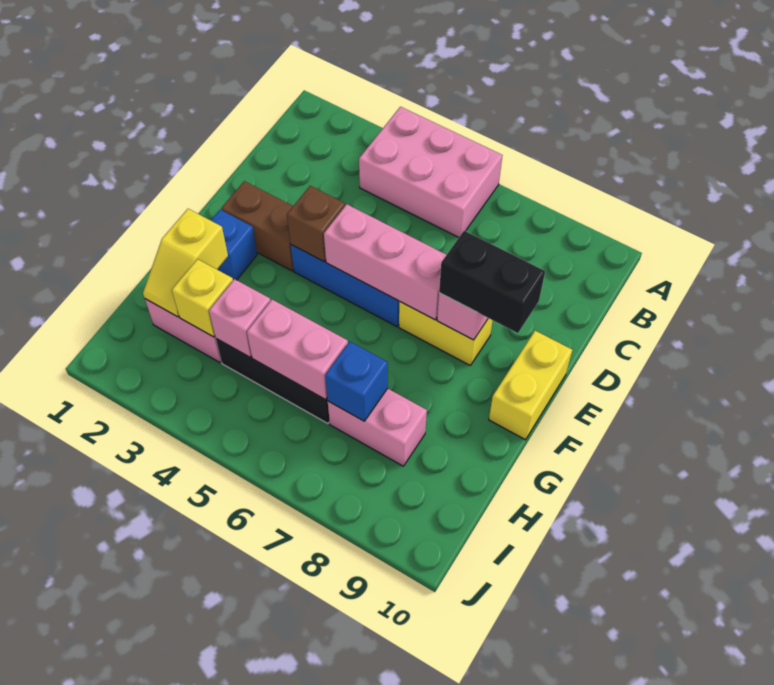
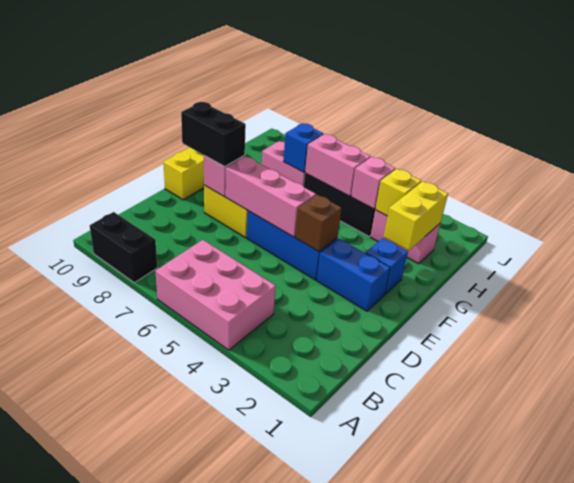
none -> black brick A8:A9 level 1
brown brick E2:E3 level 1 -> blue brick E2:E3 level 1
yellow slope G2:H2 level 2 top G -> yellow brick G2:H2 level 2

